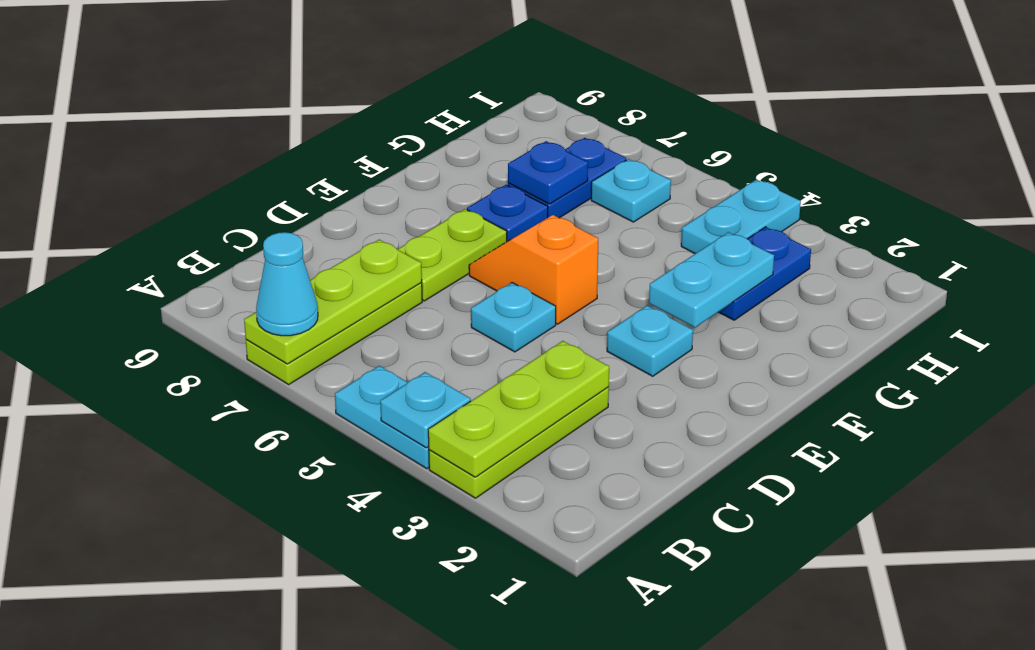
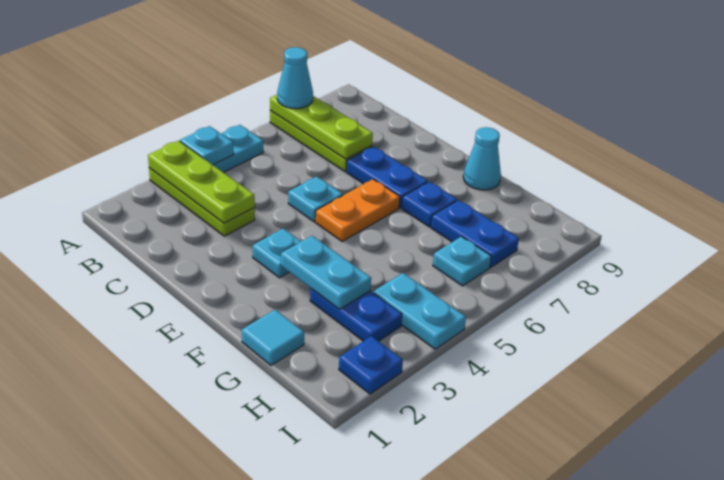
lime plate D7:E7 level 1 -> blue plate D7:E7 level 1
orange slope E5:E6 level 1 top 5 -> orange plate E5:E6 level 1
none -> cyan cone F9 level 1
none -> cyan tile G1 level 1
blue plate G7 level 2 -> blue plate I2 level 1

